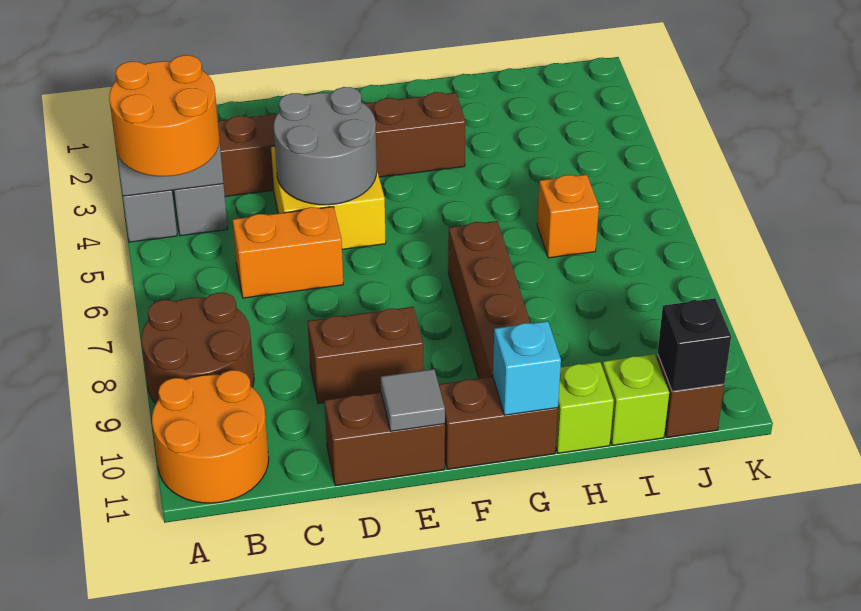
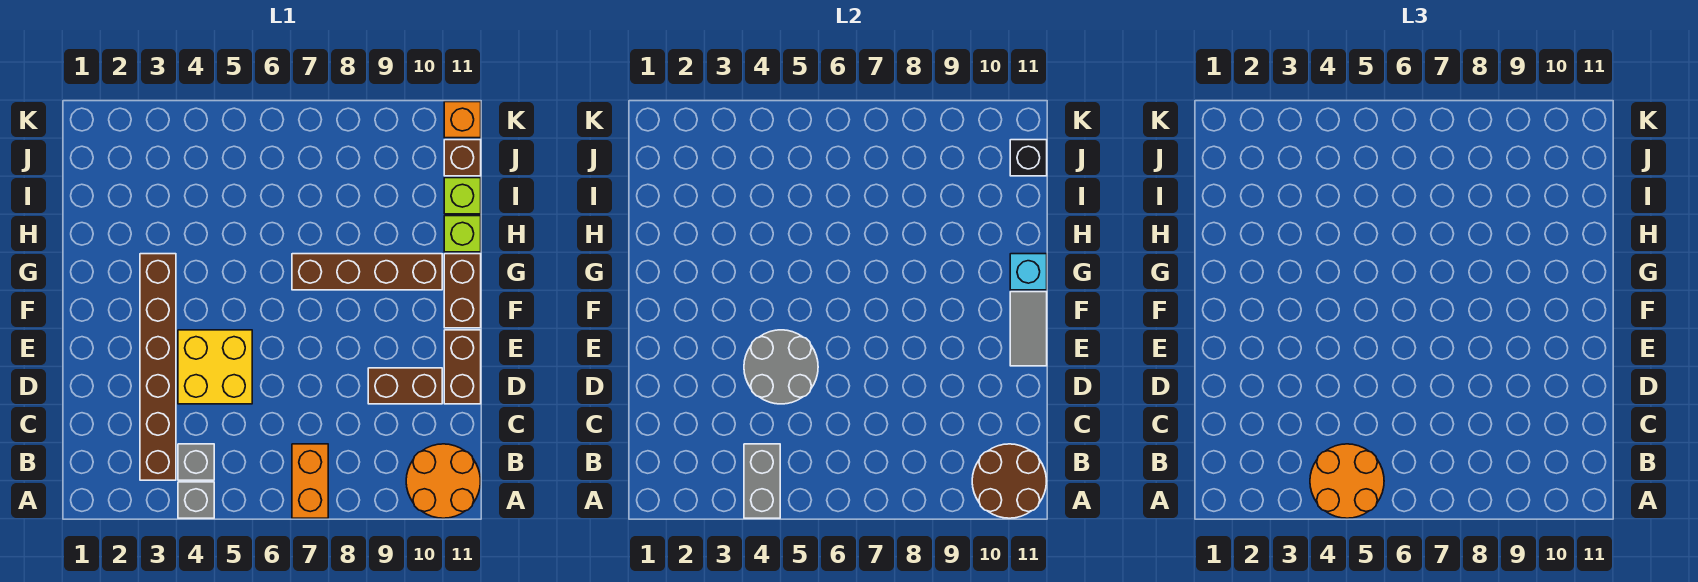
brown round brick A8:B9 level 1 -> brown round brick A10:B11 level 2
orange brick C6:D6 level 1 -> orange brick A7:B7 level 1
brown brick D9:E9 level 1 -> brown brick D9:D10 level 1
grey tile E11 level 2 -> grey tile E11:F11 level 2
orange brick I6 level 1 -> orange brick K11 level 1

